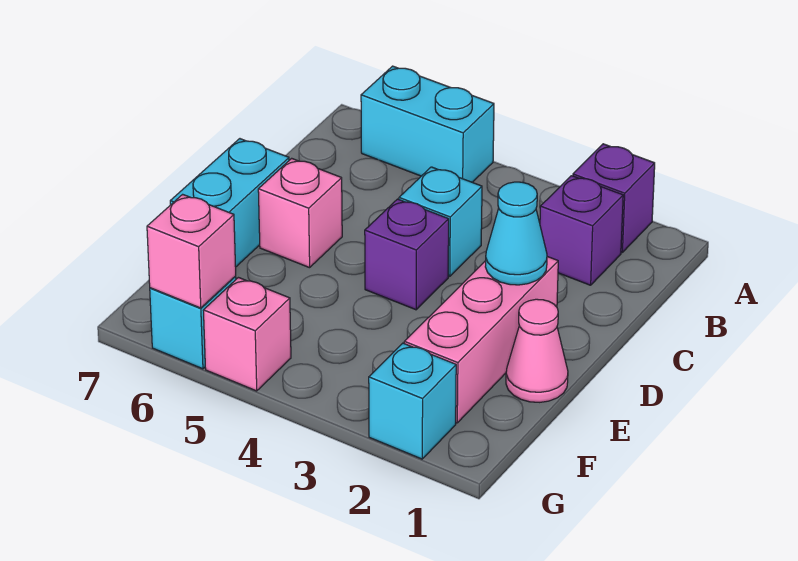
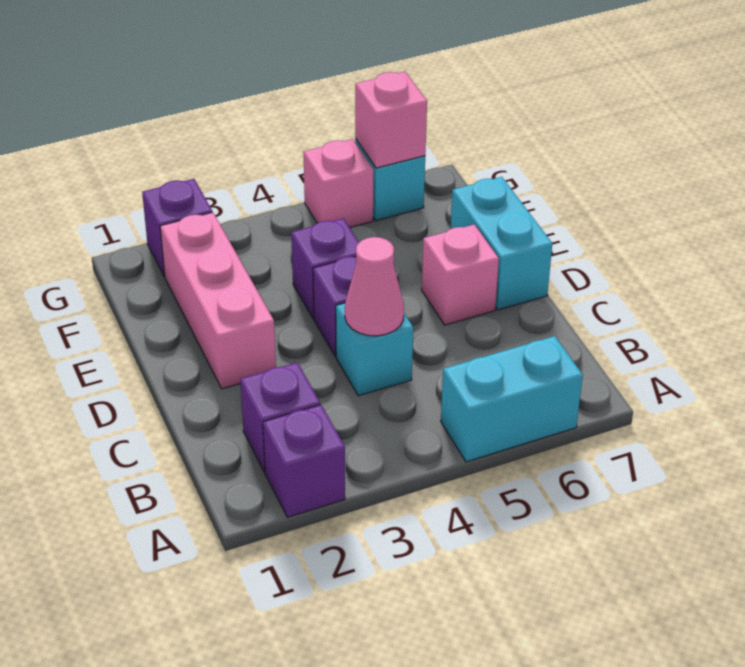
cyan cone D2 level 2 -> none
pink cone E1 level 1 -> pink cone C4 level 2
none -> purple brick E4 level 1
cyan brick G2 level 1 -> purple brick G2 level 1

